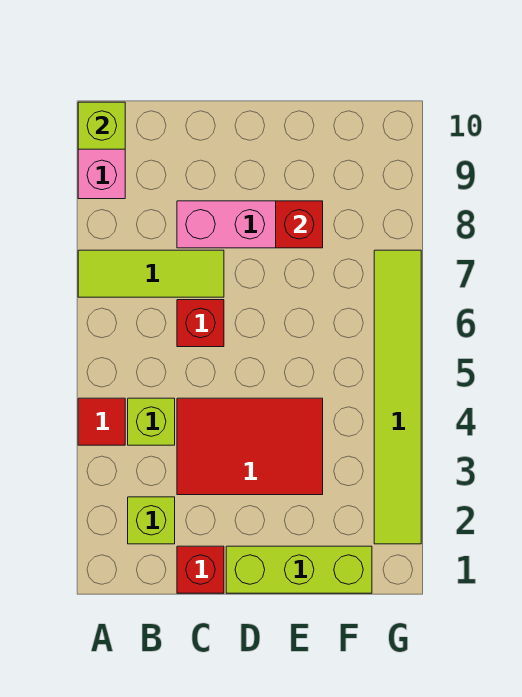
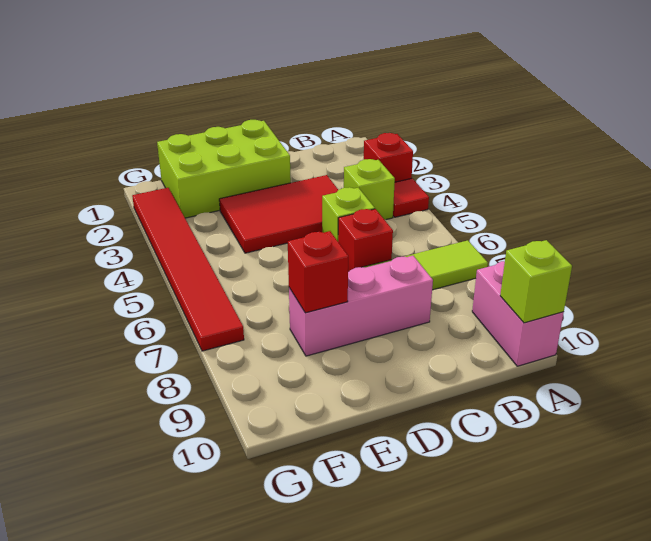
lime brick B2 level 1 -> lime brick C5 level 1
red brick C1 level 1 -> red brick A3 level 1
lime brick D1:F1 level 1 -> lime brick D1:F2 level 1
lime tile G2:G7 level 1 -> red tile G2:G7 level 1

